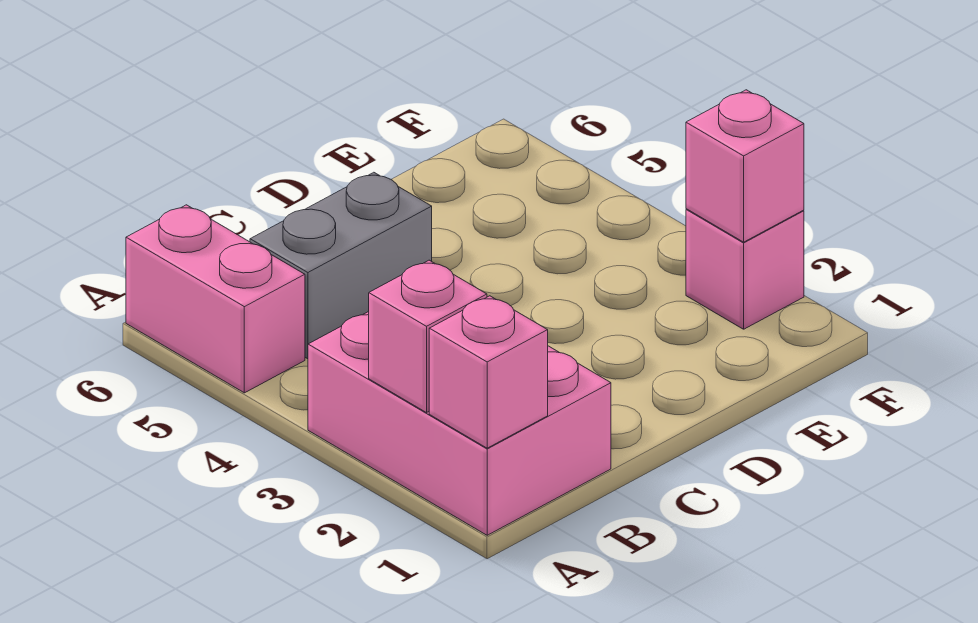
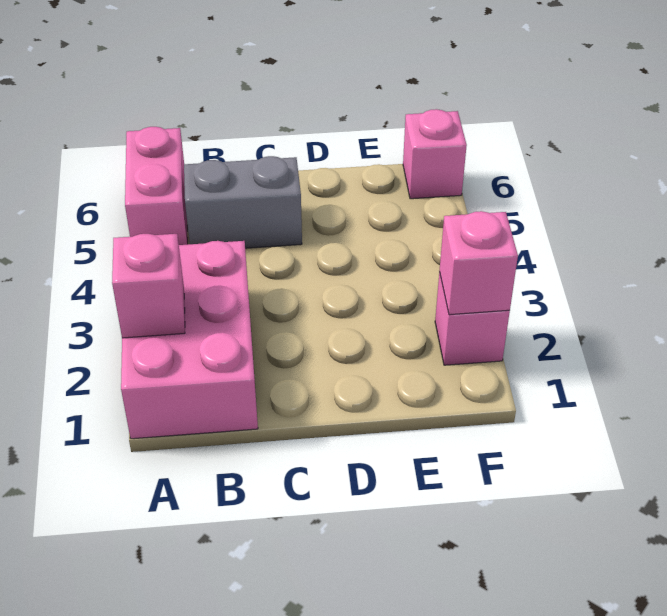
pink brick A1 level 2 -> pink brick F6 level 1

